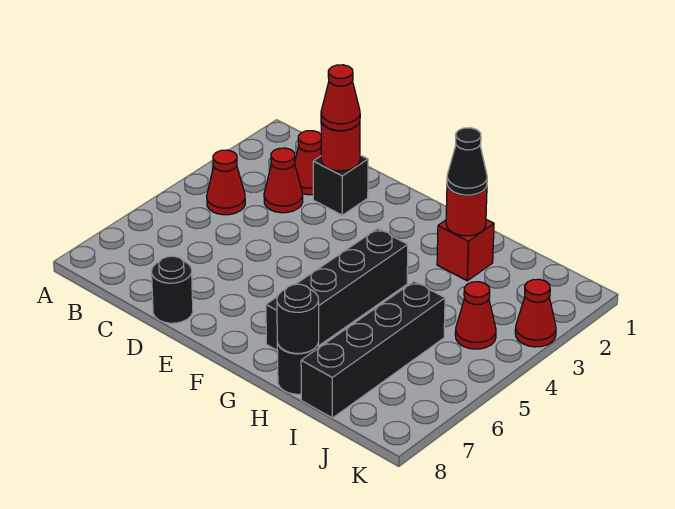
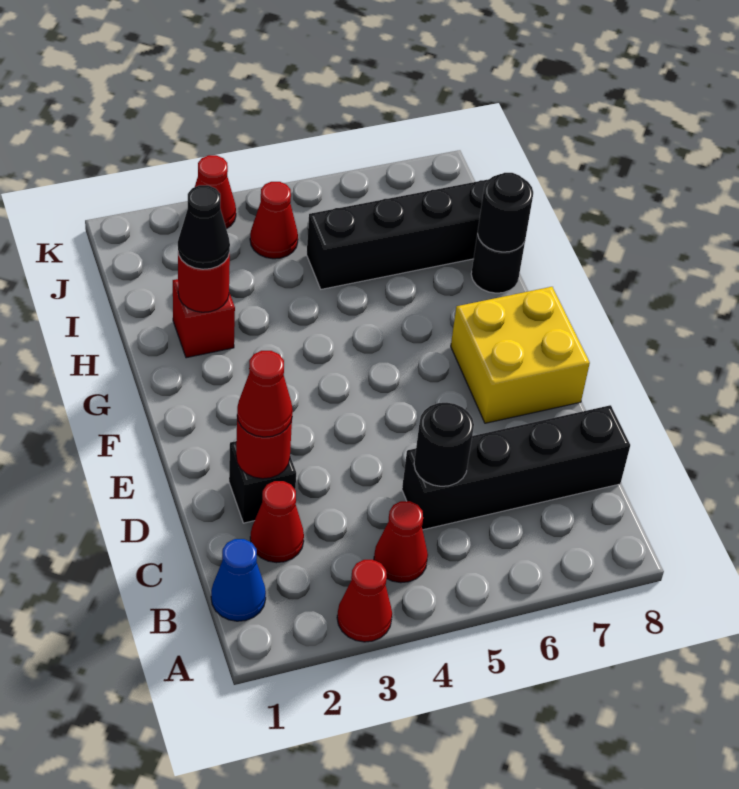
none -> blue cone B1 level 1
red cone C3 level 1 -> red cone A3 level 1
black round brick D8 level 1 -> black round brick C5 level 2
none -> yellow brick E7:F8 level 1
black brick G4:G7 level 1 -> black brick C5:C8 level 1

